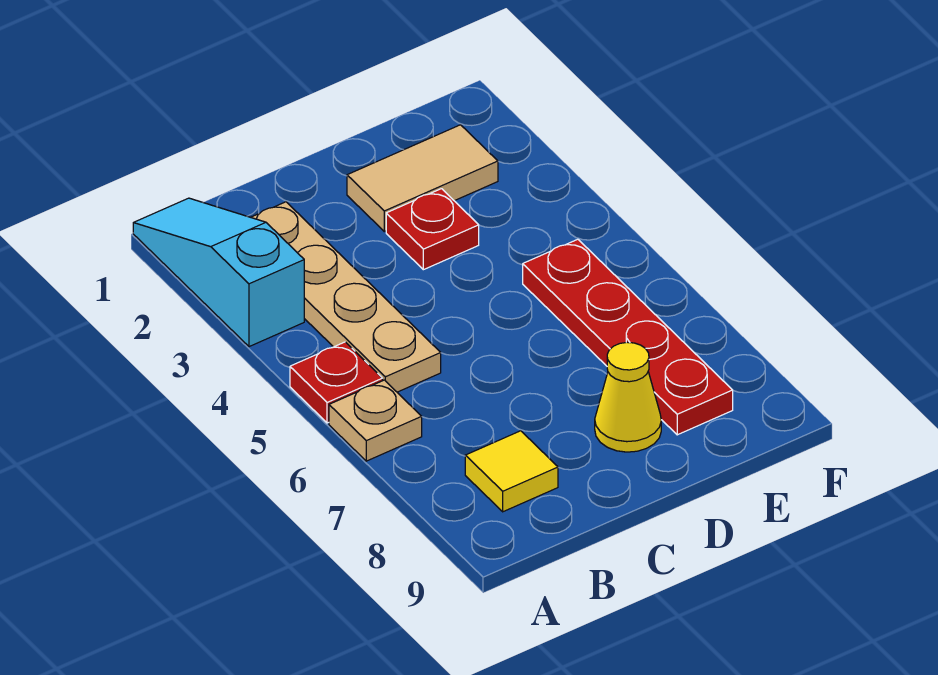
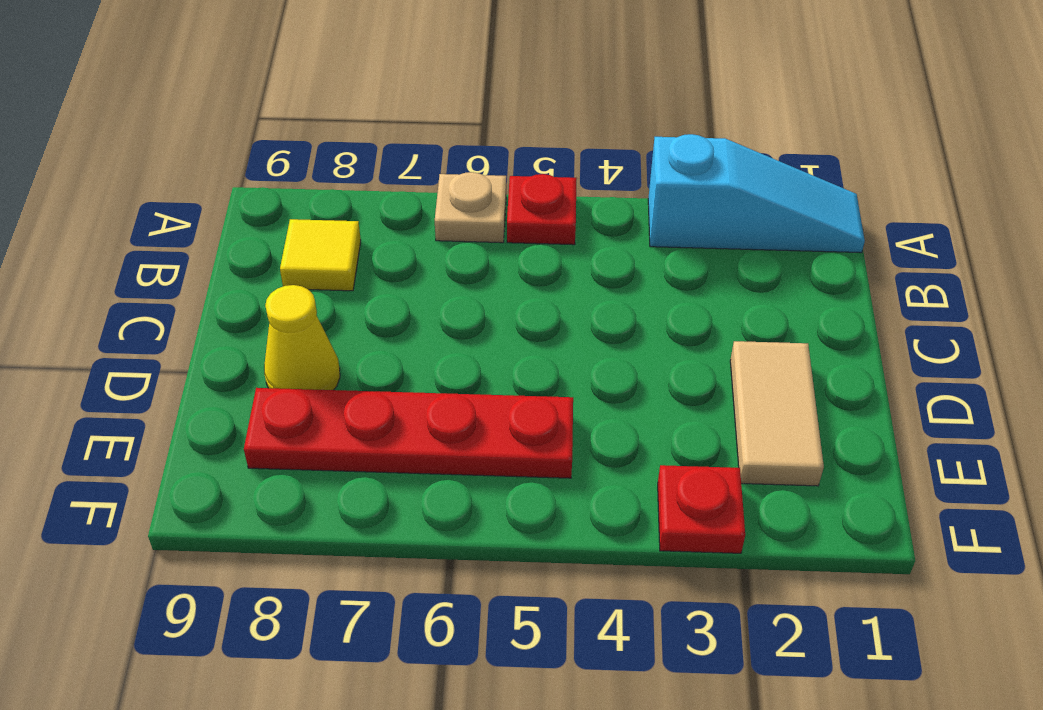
tan plate B2:B5 level 1 -> none
red plate D3 level 1 -> red plate F3 level 1

